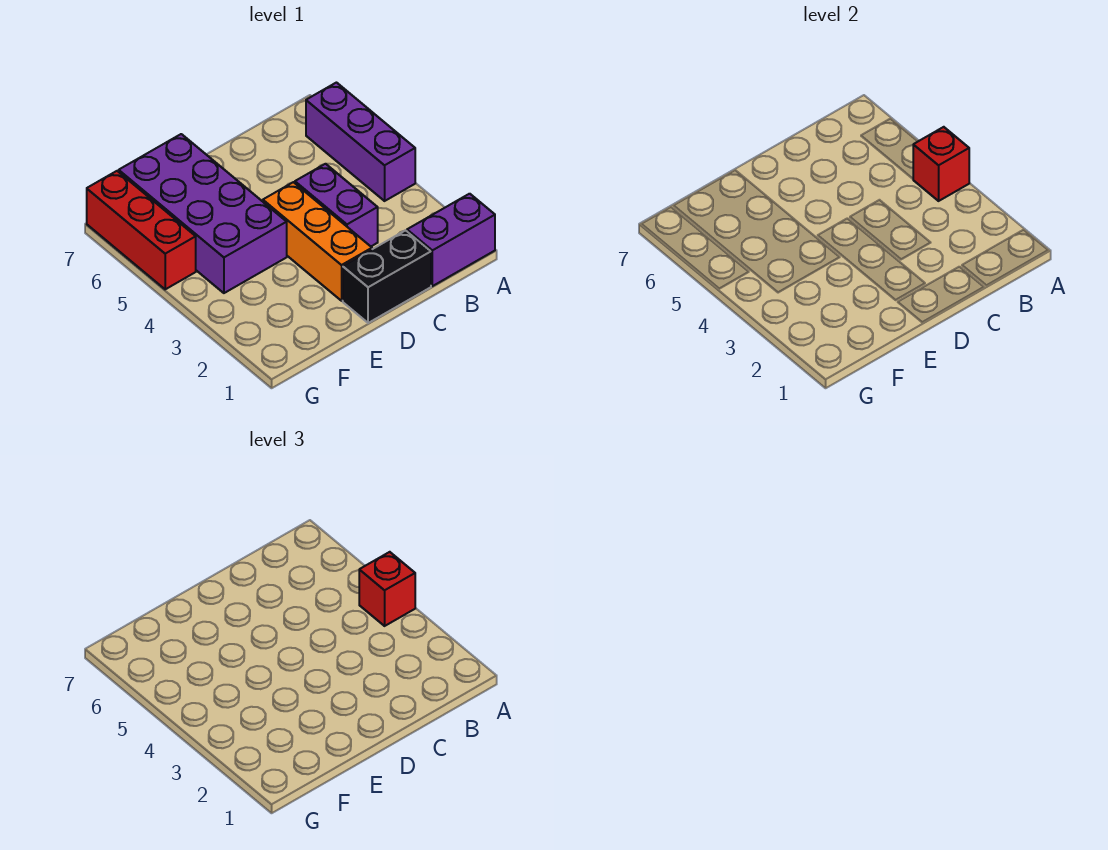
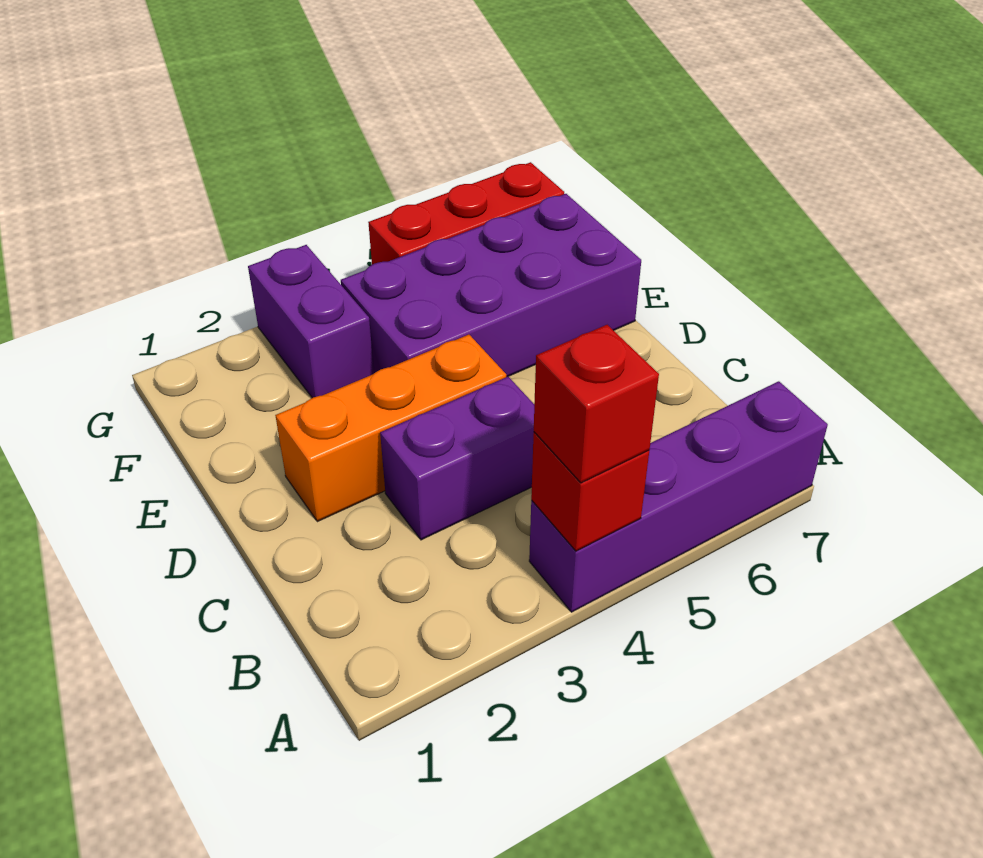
purple brick A1:B1 level 1 -> purple brick F3:G3 level 1
purple brick A4:A6 level 1 -> purple brick A4:A7 level 1
black brick C1:D1 level 1 -> none

